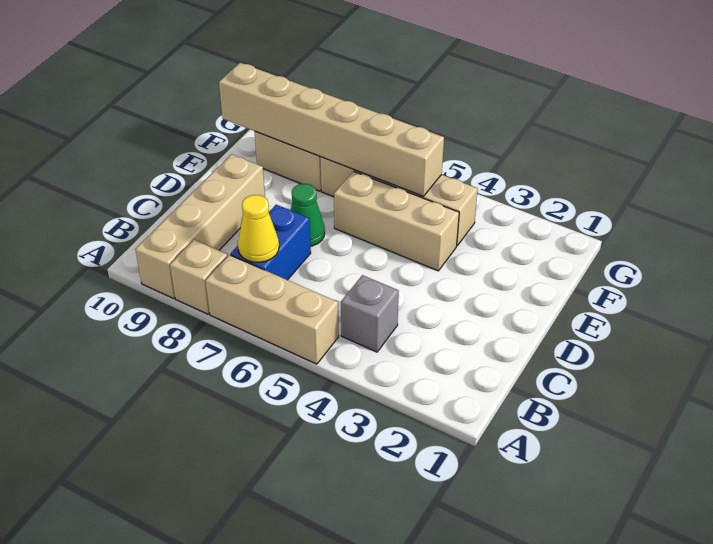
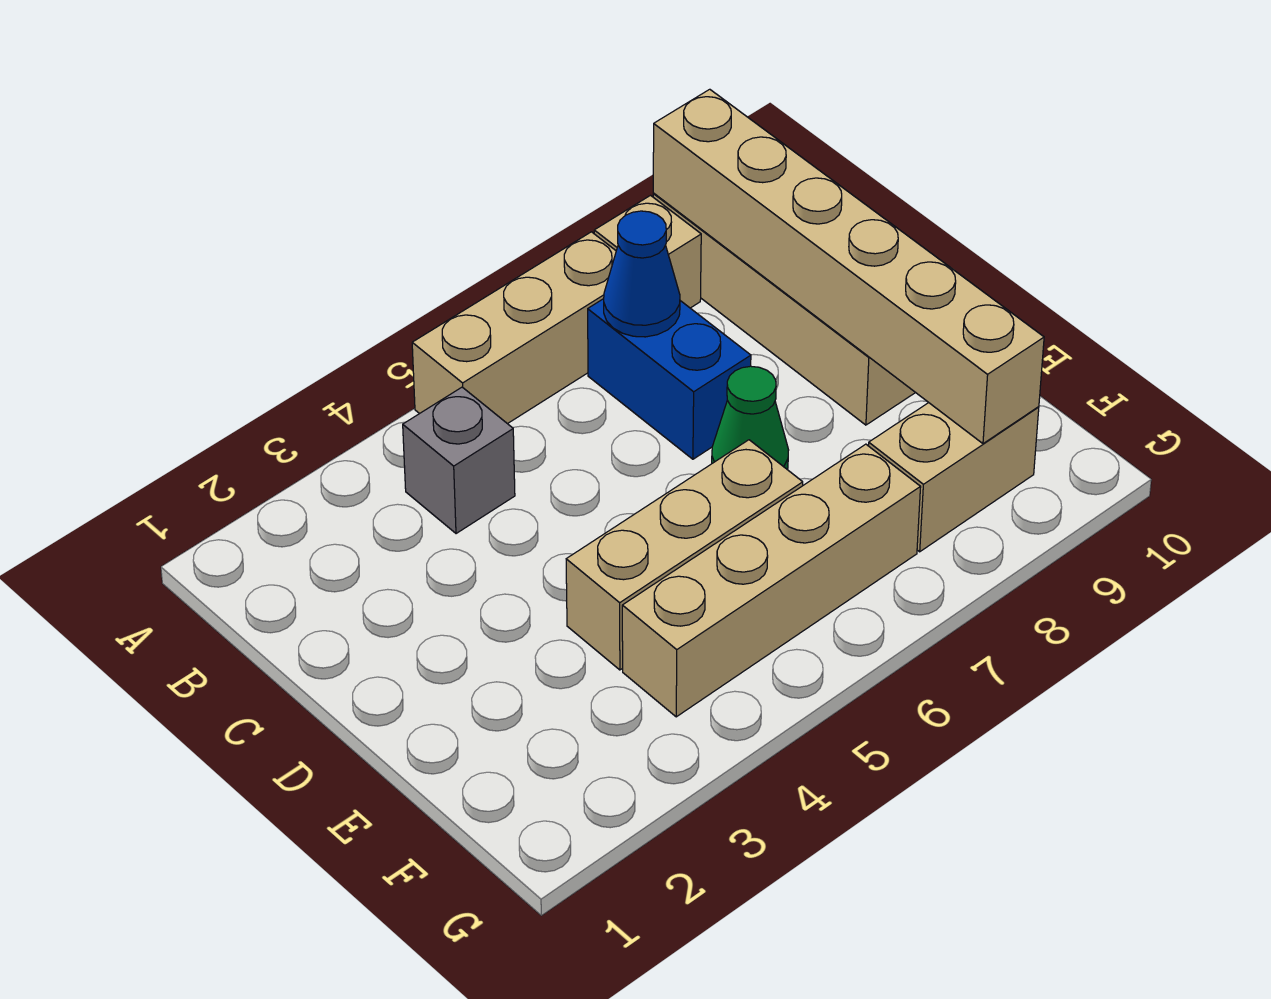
yellow cone B7 level 2 -> blue cone B7 level 2
tan brick F5:F10 level 2 -> tan brick A9:F9 level 2

